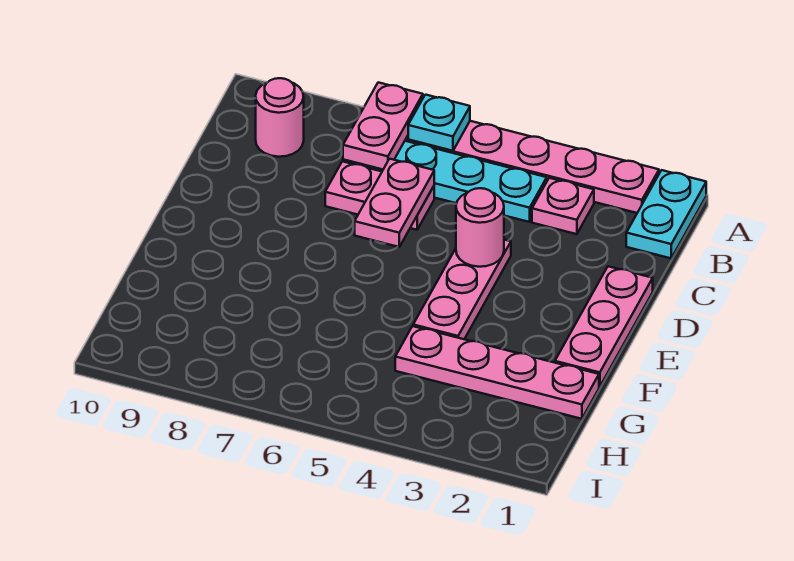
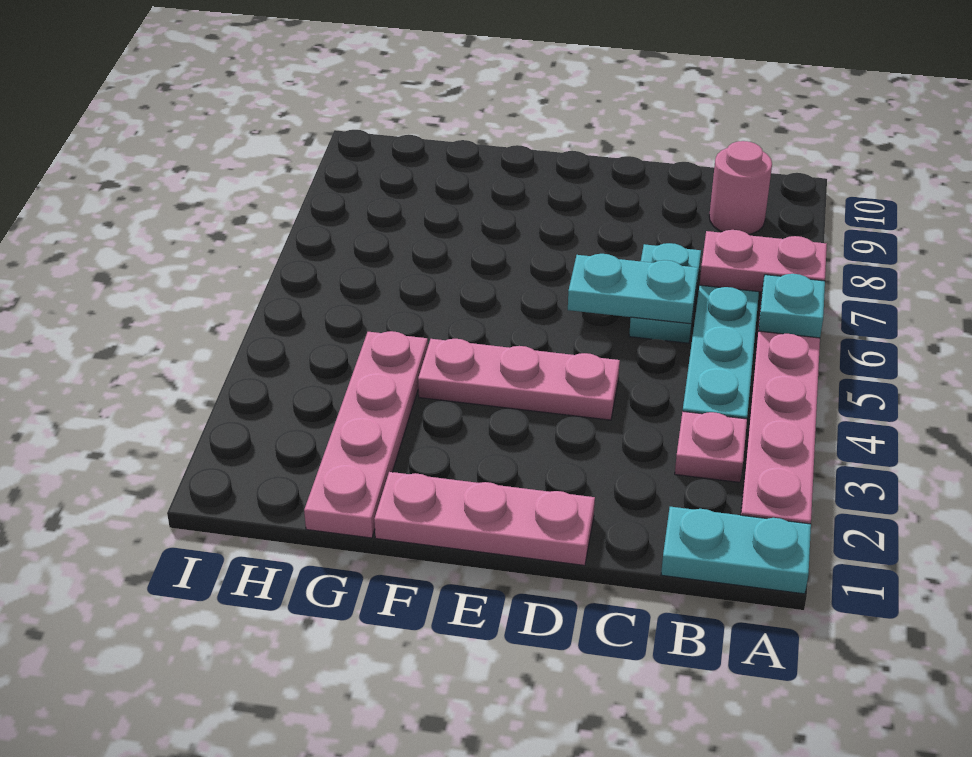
pink plate C6:C7 level 1 -> cyan plate C6:C7 level 1
pink plate C6:D6 level 2 -> cyan plate C6:D6 level 2
pink round brick D4 level 2 -> none

